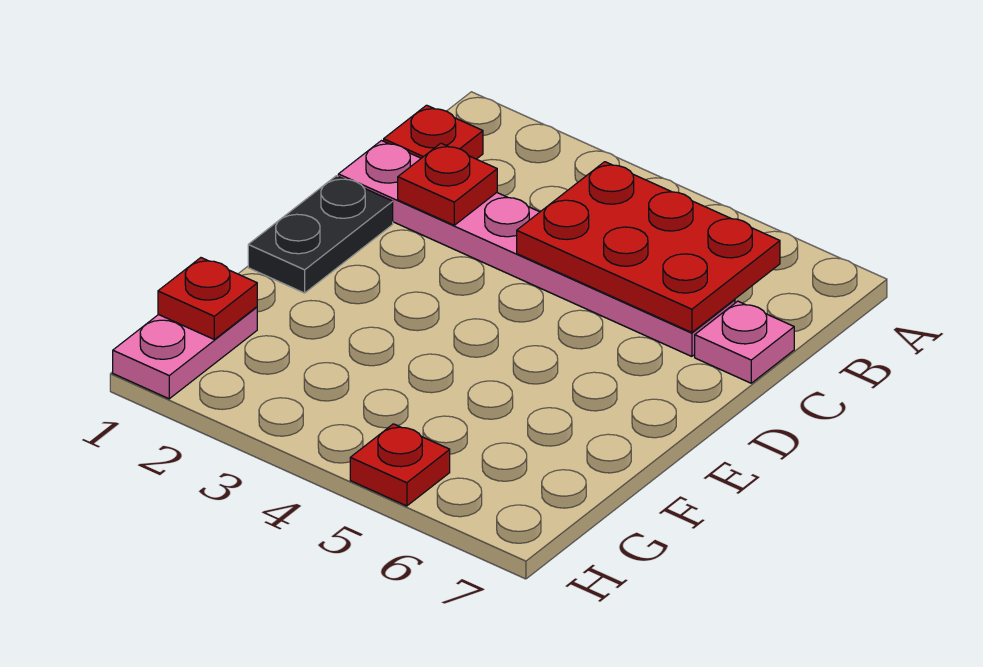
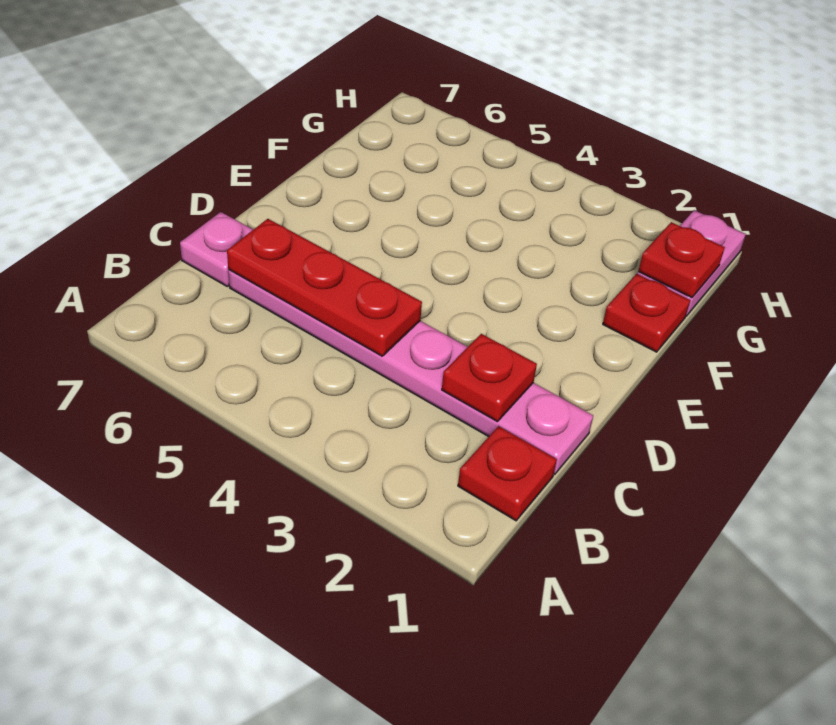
red plate B4:C6 level 2 -> red plate C4:C6 level 2
black plate D1:E1 level 1 -> none
red plate H5 level 1 -> red plate F1 level 1

